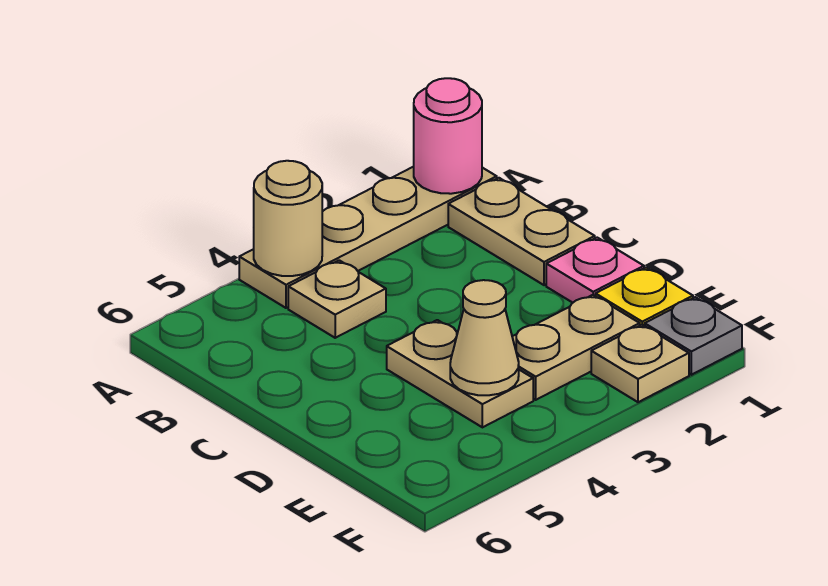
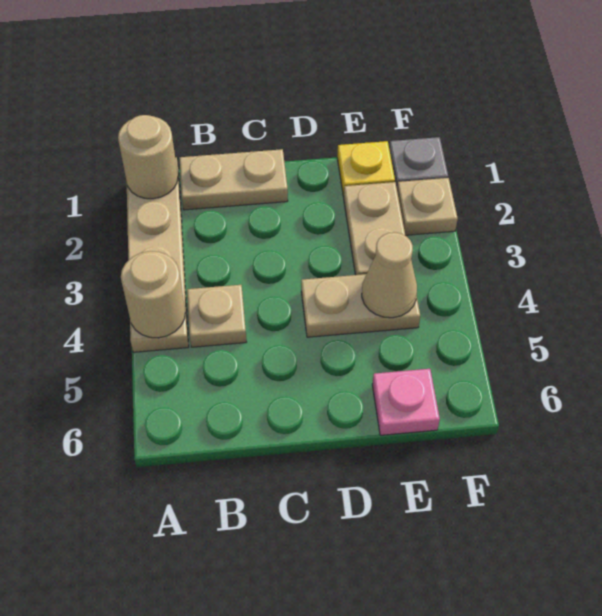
pink round brick A1 level 2 -> tan round brick A1 level 2
pink plate D1 level 1 -> pink plate E6 level 1

